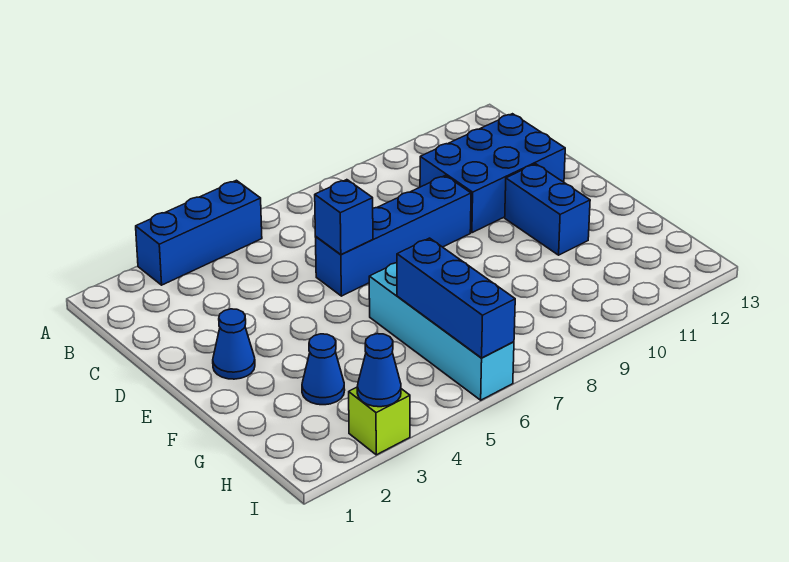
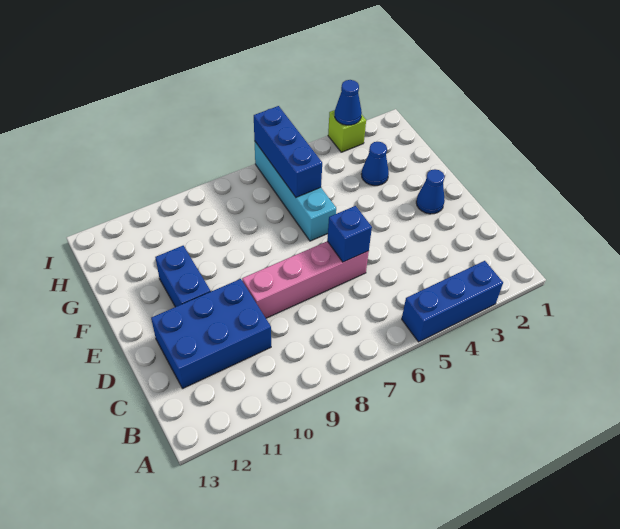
blue brick D6:D9 level 1 -> pink brick D6:D9 level 1

